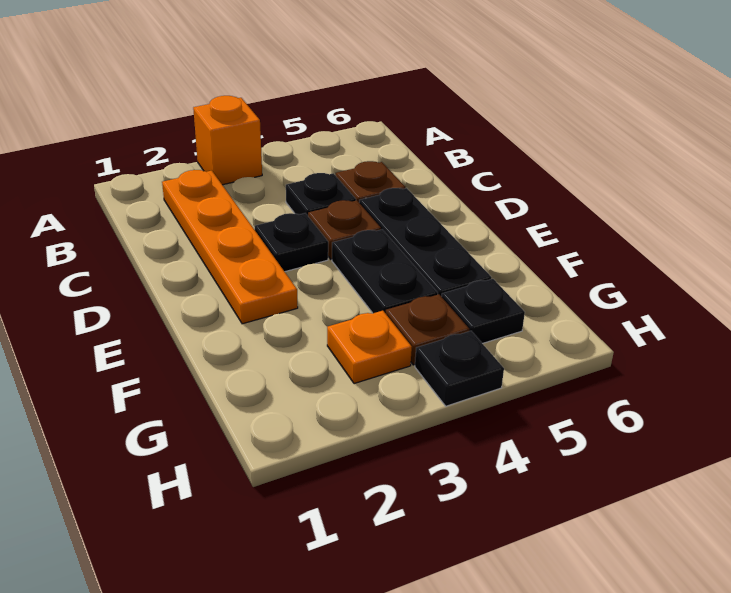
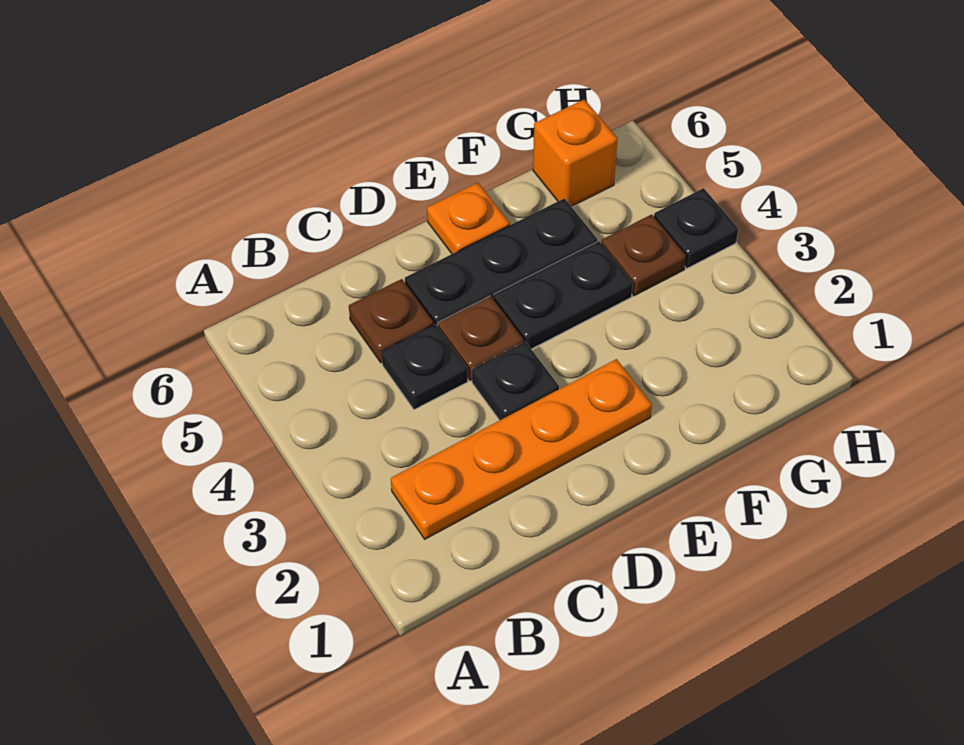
orange brick A3 level 1 -> orange brick G6 level 1
orange plate G3 level 1 -> orange plate E6 level 1
black plate G5 level 1 -> none

